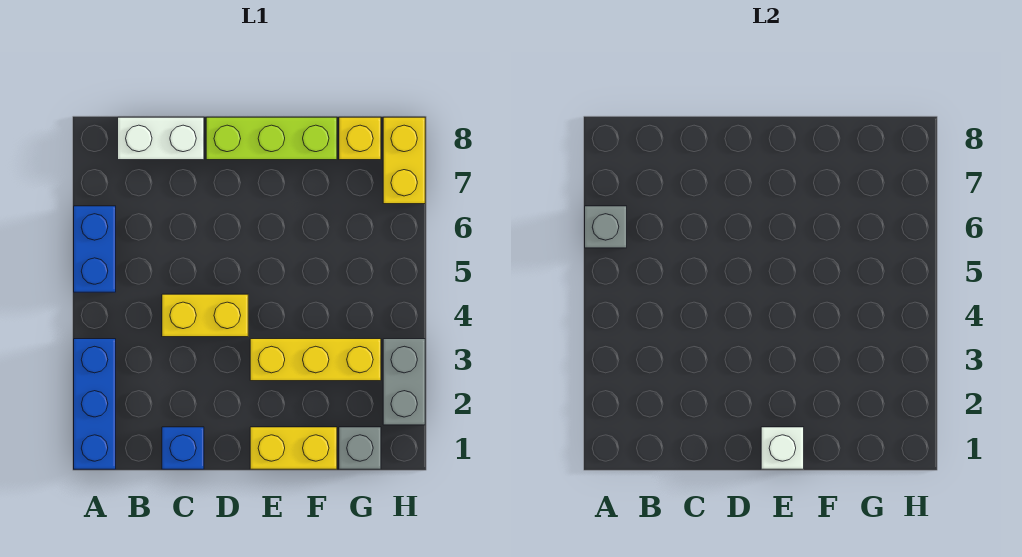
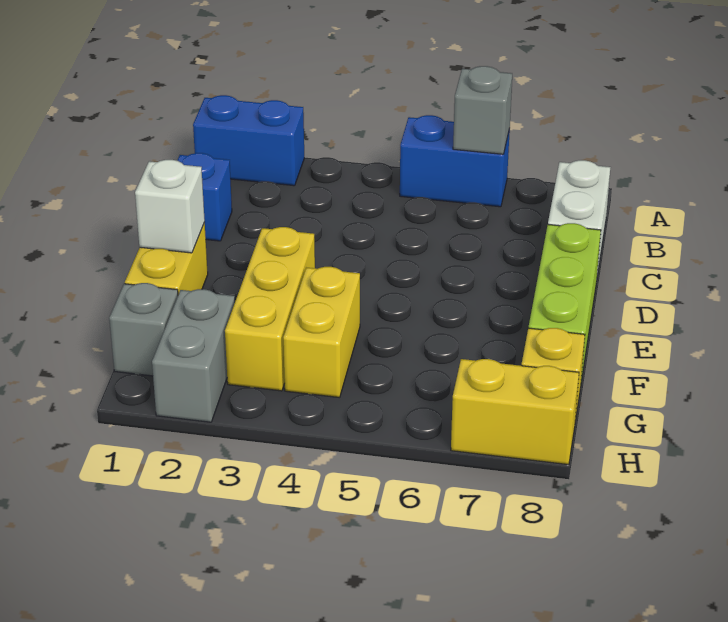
blue brick A1:A3 level 1 -> blue brick A1:A2 level 1
yellow brick C4:D4 level 1 -> yellow brick F4:G4 level 1
grey brick H2:H3 level 1 -> grey brick G2:H2 level 1

